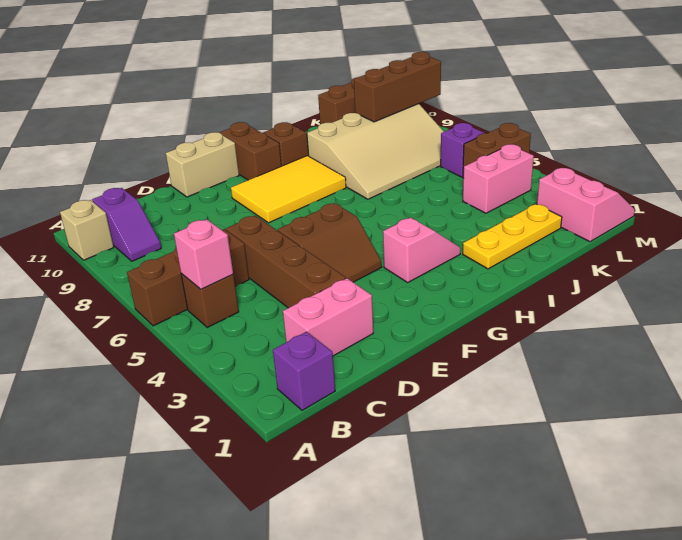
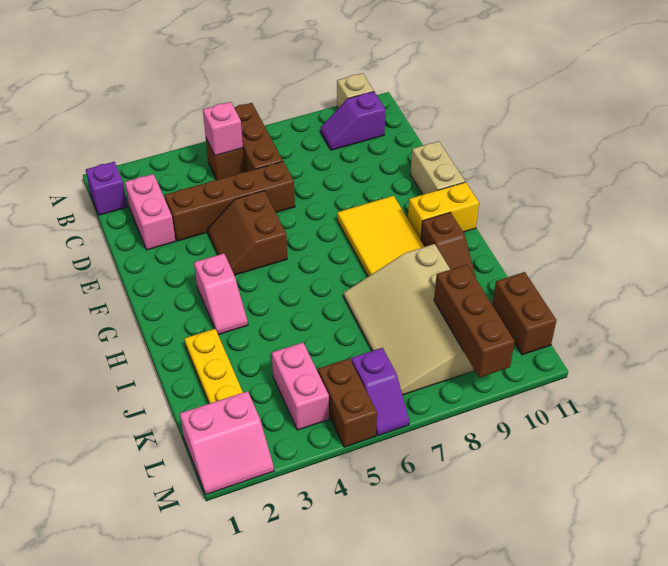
brown brick G10:G11 level 1 -> yellow brick G10:G11 level 1

